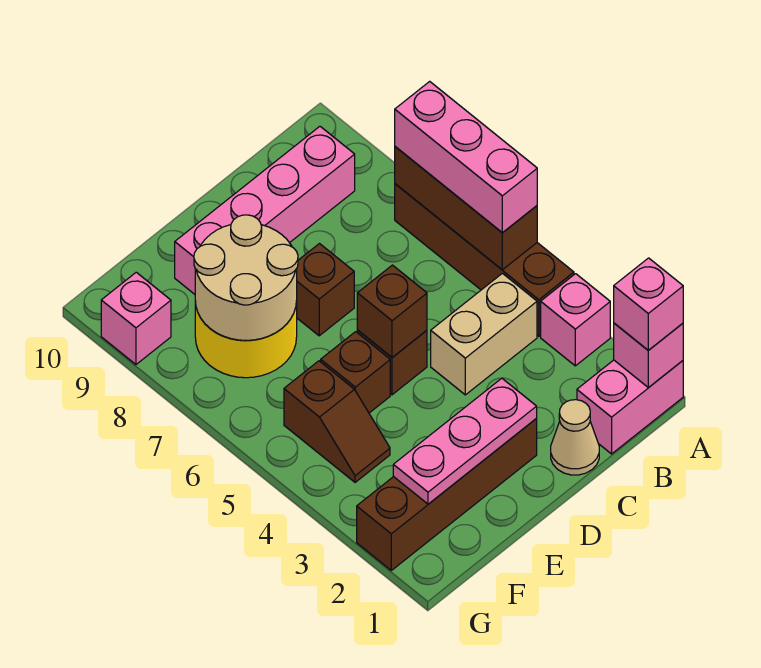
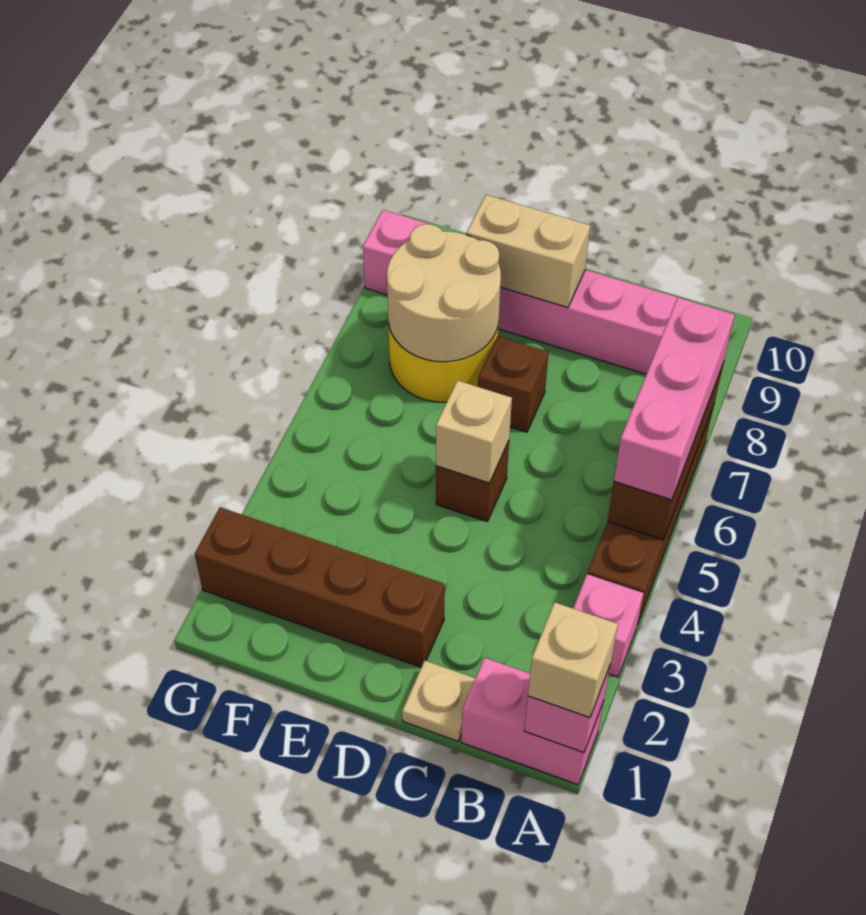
pink brick A1 level 3 -> tan brick A1 level 3
tan brick B4:C4 level 1 -> tan brick D9:E9 level 2
tan cone C1 level 1 -> tan plate C1 level 1
pink plate D2:F2 level 2 -> none
brown brick D5 level 2 -> tan brick D5 level 2
brown brick E5 level 1 -> none
brown slope F4:F5 level 1 top 5 -> none

